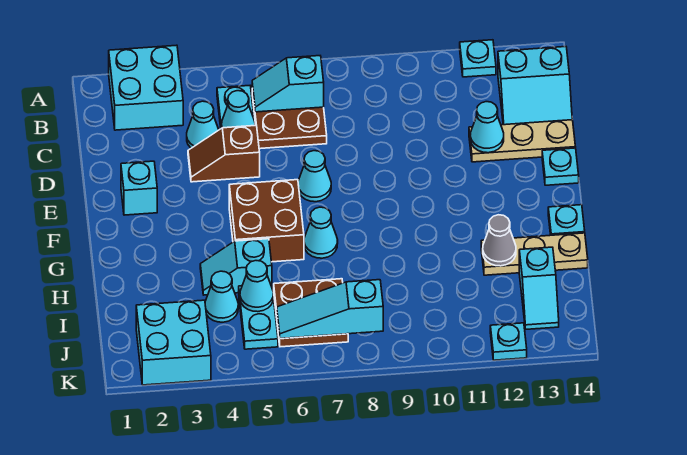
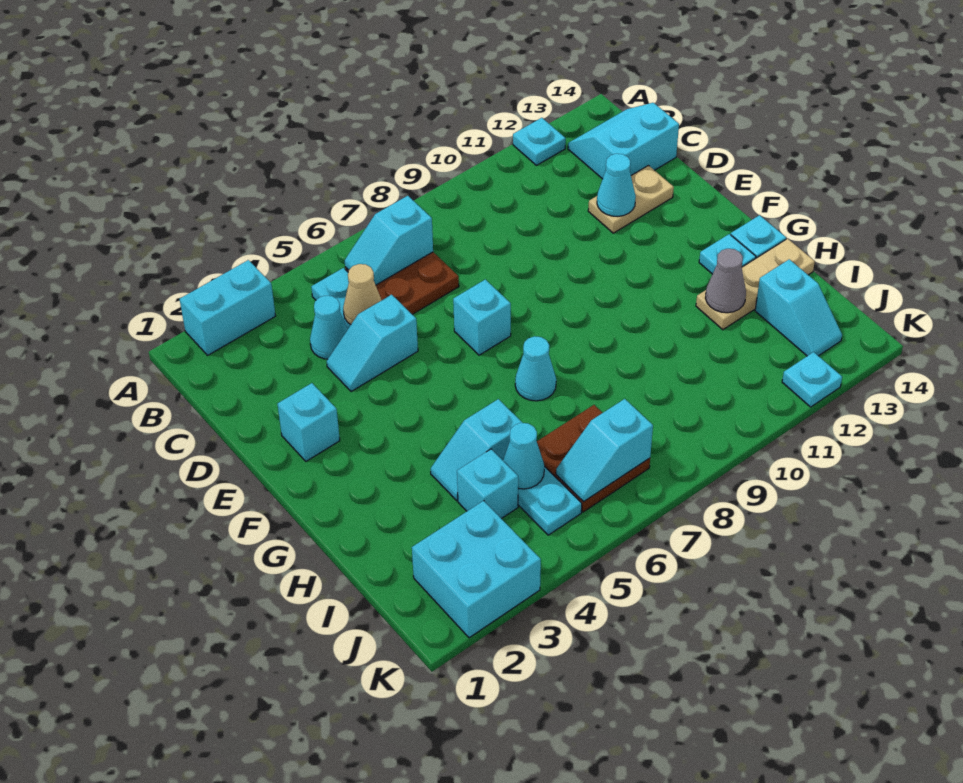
cyan brick A2:B3 level 1 -> cyan brick A2:A3 level 1
cyan slope B13:C14 level 1 top B -> cyan slope B13:C14 level 1 top C
cyan cone C5 level 2 -> tan cone C5 level 2
brown slope D4:D5 level 1 top 5 -> cyan slope D4:D5 level 1 top 5
tan plate D12:D14 level 1 -> tan plate D12:D13 level 1
cyan cone E7 level 1 -> cyan brick E7 level 1
cyan plate E14 level 1 -> cyan plate G13 level 1
brown brick F5:G6 level 1 -> none
cyan cone I4 level 1 -> cyan brick I4 level 1
cyan slope J6:J8 level 2 top 8 -> cyan slope J6:J7 level 2 top 7

